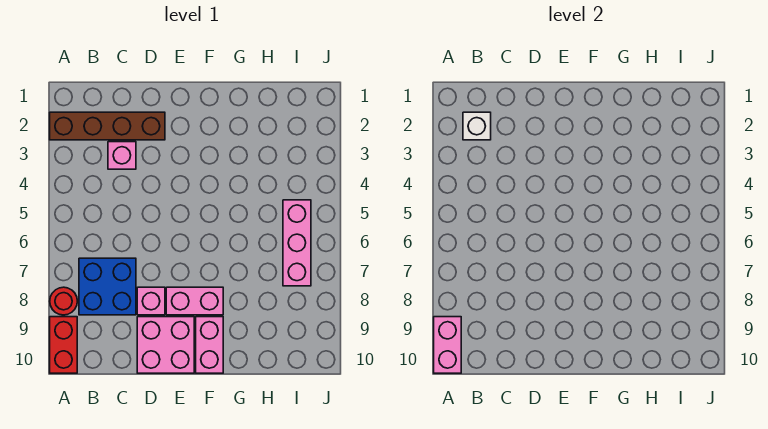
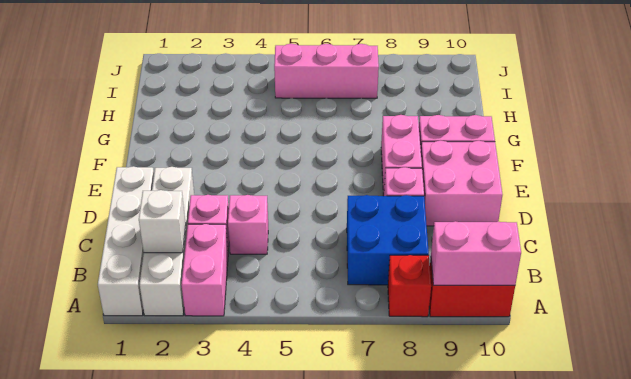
none -> white brick A1:D1 level 1
brown brick A2:D2 level 1 -> white brick A2:D2 level 1
none -> pink brick A3:B3 level 1
red round brick A8 level 1 -> red brick A8 level 1
none -> pink brick C4 level 1

